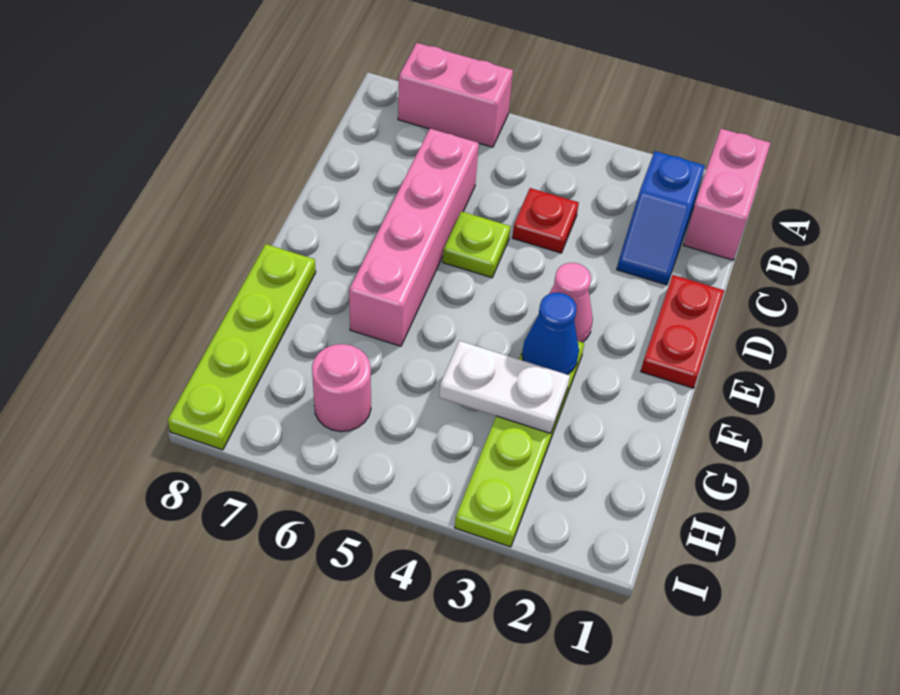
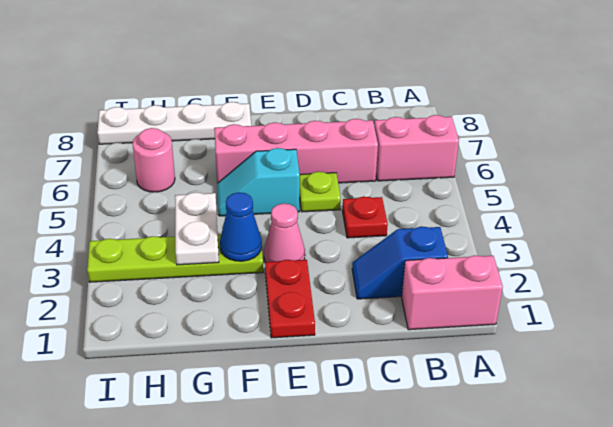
pink brick A6:A7 level 1 -> pink brick A6:B6 level 1
red plate D1:E1 level 1 -> red plate E1:E2 level 1
none -> cyan slope E5:F5 level 1 top E
lime plate F8:I8 level 1 -> white plate F8:I8 level 1

